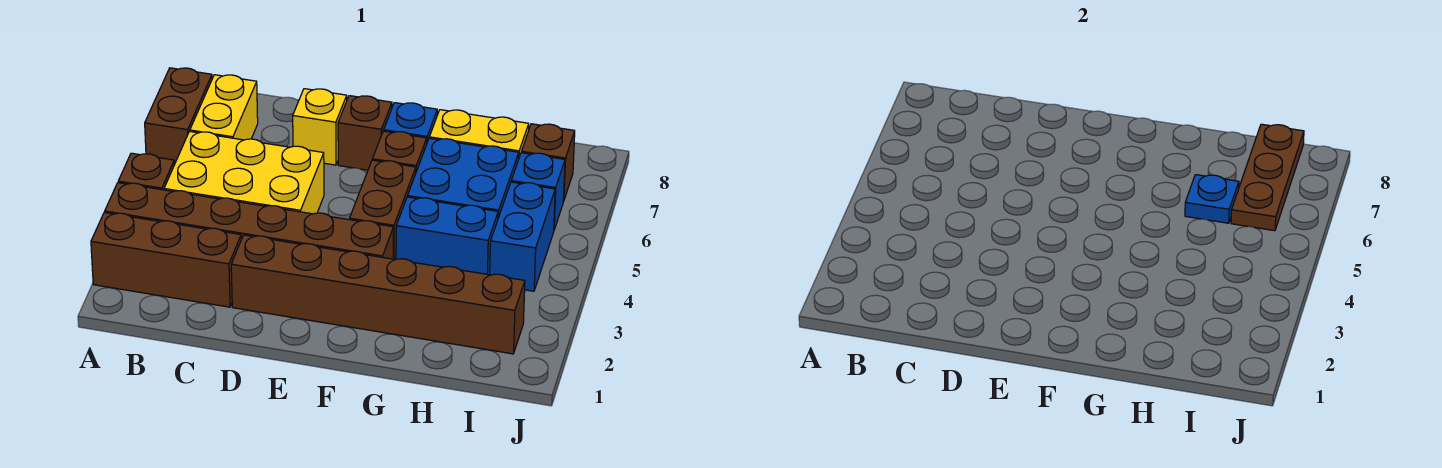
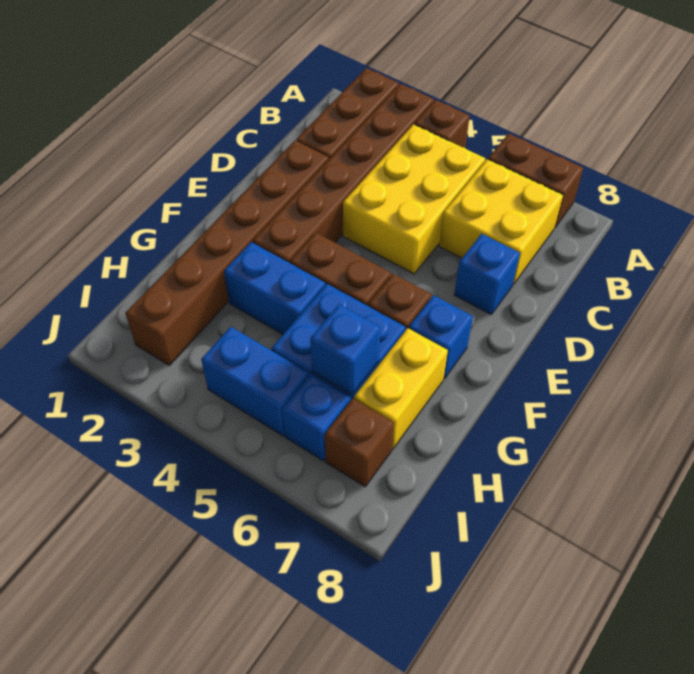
yellow brick B6:B7 level 1 -> yellow brick B6:C7 level 1
yellow brick D7 level 1 -> blue brick D7 level 1
brown brick E7 level 1 -> none
blue brick G4:H4 level 1 -> blue brick G3:G4 level 1
blue plate H6 level 2 -> blue brick H6 level 2
brown plate I6:I8 level 2 -> none

